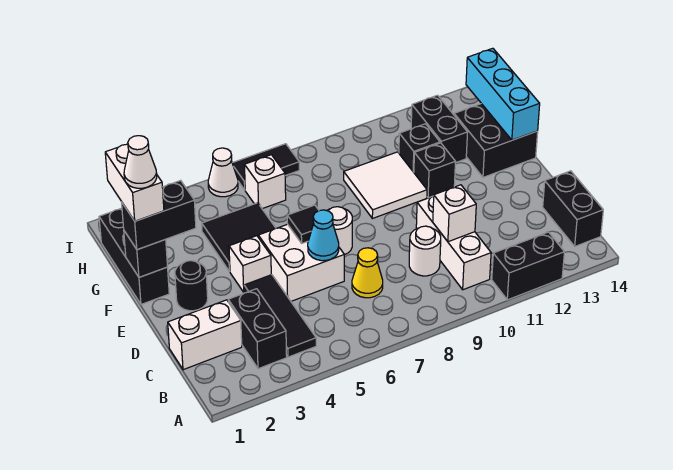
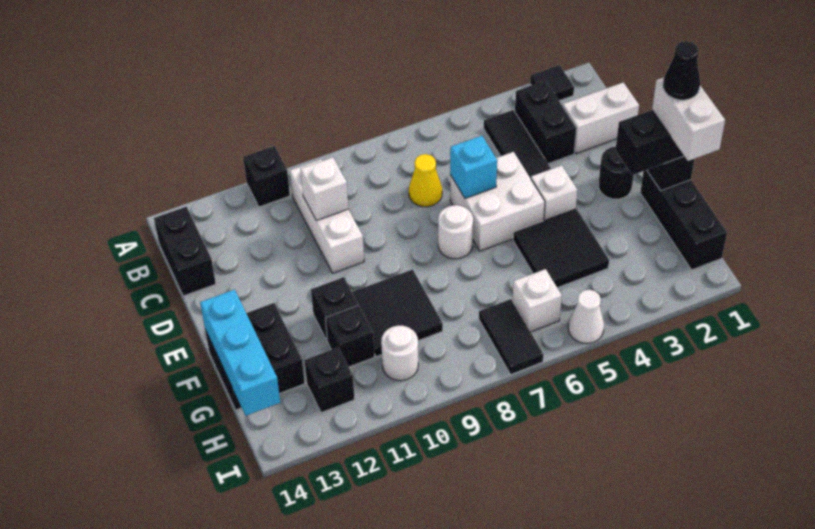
black brick A11:A12 level 1 -> black brick A11 level 1
white round brick C9 level 1 -> white round brick H10 level 1
cyan cone D6 level 2 -> cyan brick D6 level 2
black tile E6 level 2 -> black tile A2 level 1
white cone F1 level 5 -> black cone F1 level 5
white tile F9:G10 level 1 -> black tile F9:G10 level 1
black brick G12:H12 level 1 -> black brick H12 level 1
black tile I6:I7 level 1 -> black tile H7:I7 level 1

